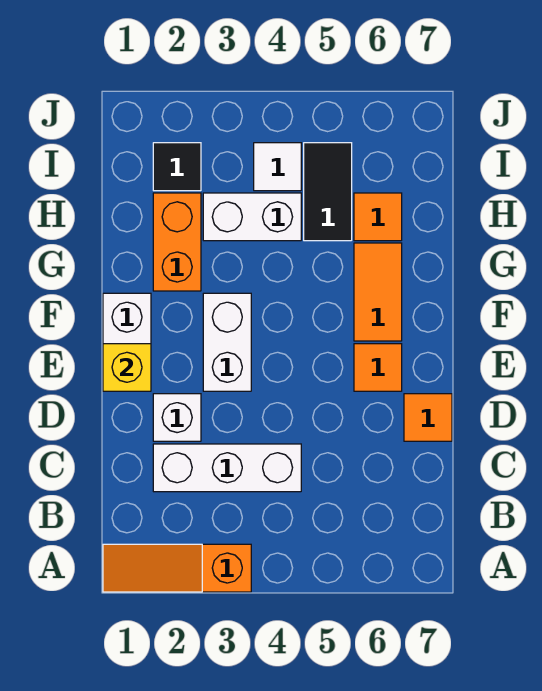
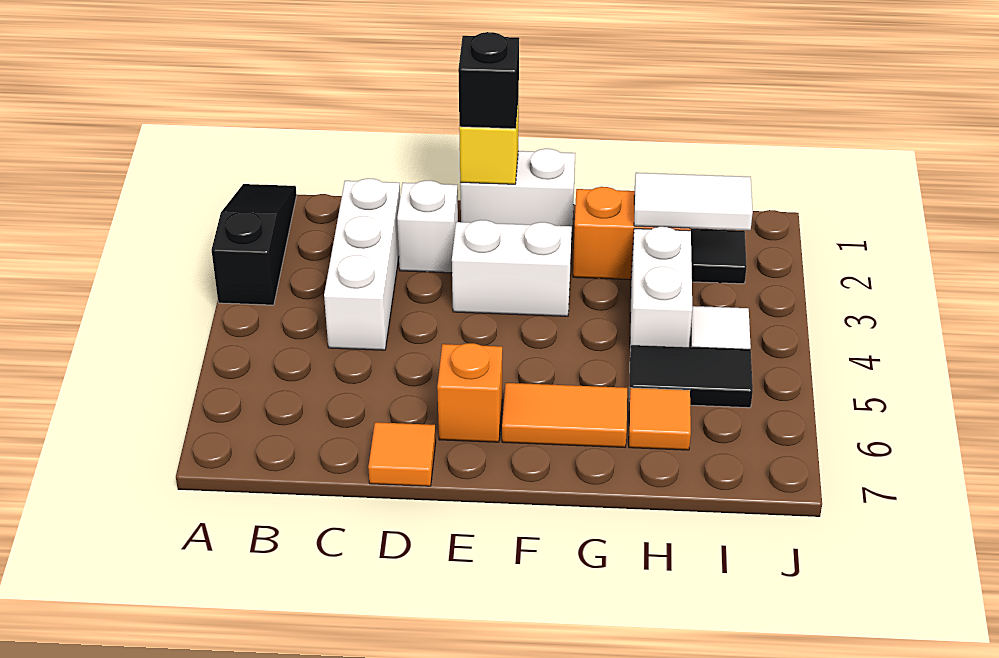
orange slope A1:A3 level 1 top 3 -> black slope A1:A3 level 1 top 3
none -> black brick E1 level 3
orange tile E6 level 1 -> orange brick E6 level 1
none -> white tile H2:I2 level 2

